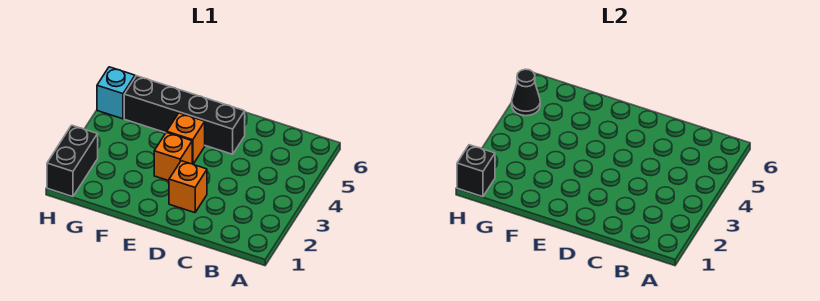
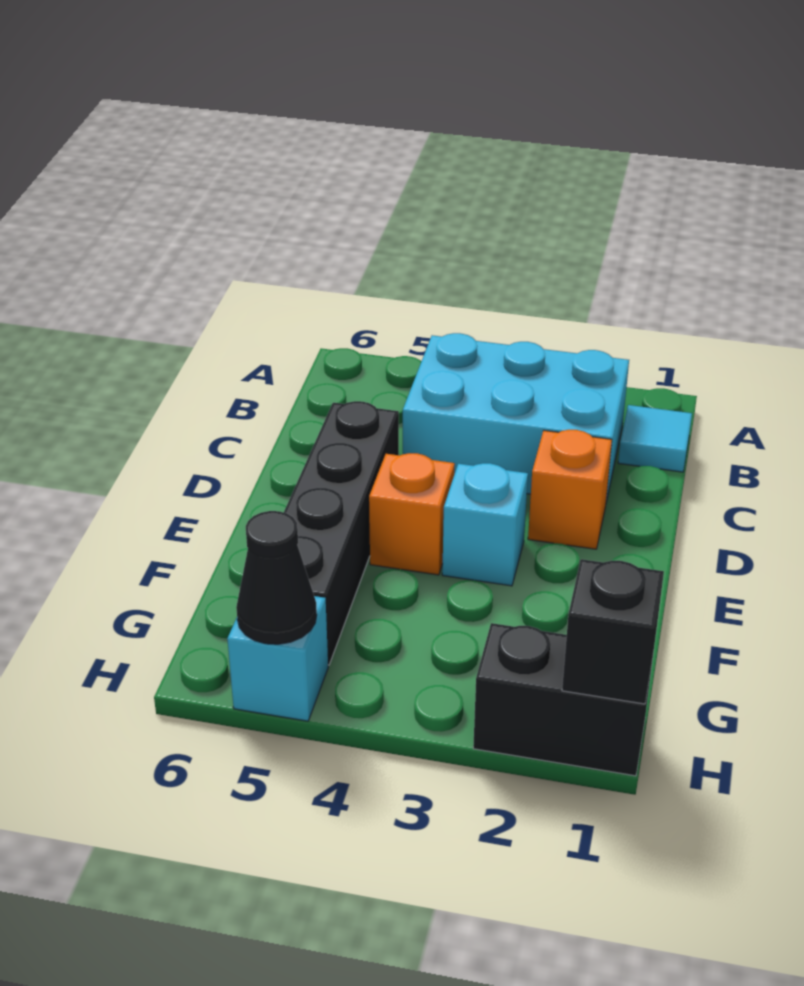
none -> cyan tile B1 level 1
none -> cyan brick B2:C4 level 1
orange brick E3 level 1 -> cyan brick E3 level 1

